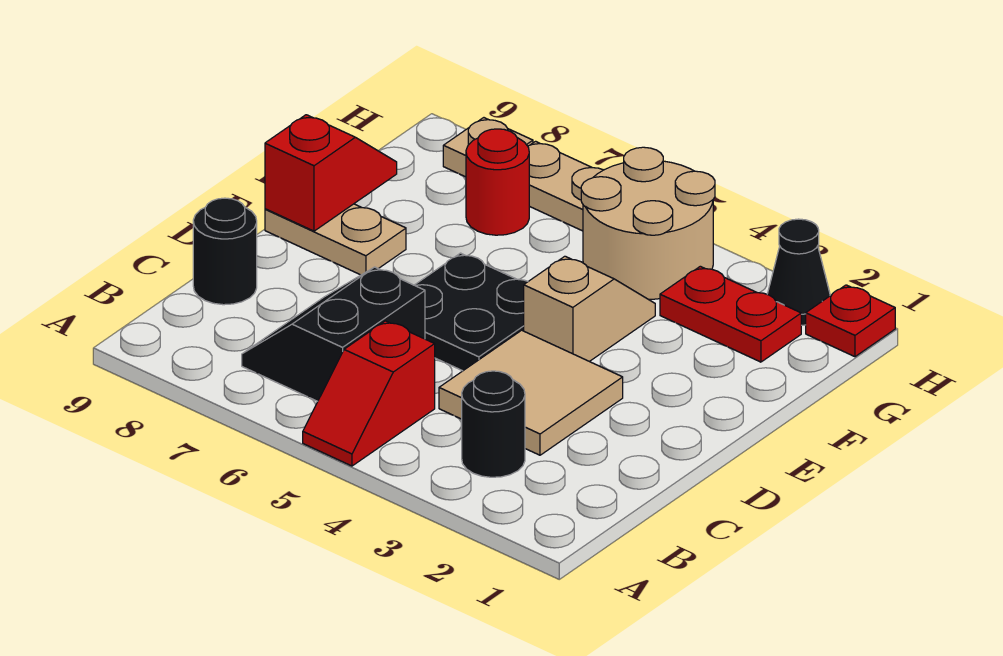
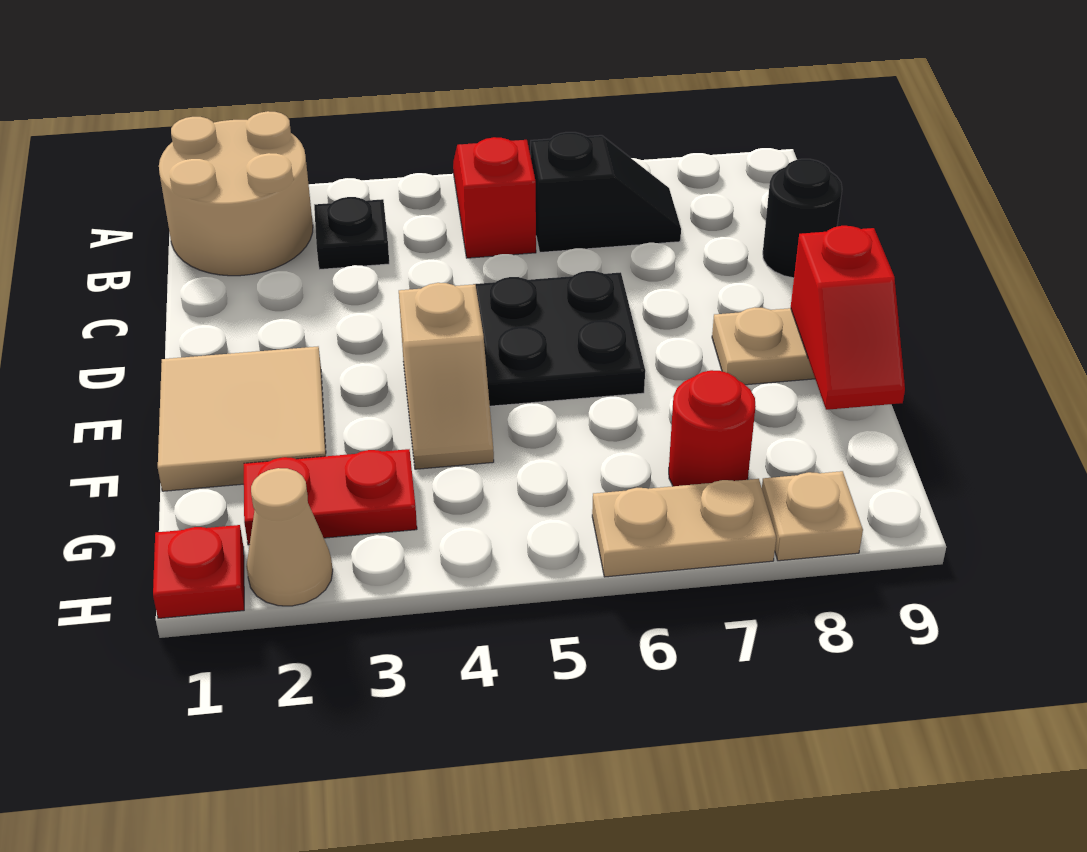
black round brick B3 level 1 -> black plate B3 level 1
black slope B6:C7 level 1 top 6 -> black slope B6:B7 level 1 top 6
tan tile C3:D4 level 1 -> tan tile E1:F2 level 1
tan round brick G4:H5 level 1 -> tan round brick A1:B2 level 1
black cone H2 level 1 -> tan cone H2 level 1

